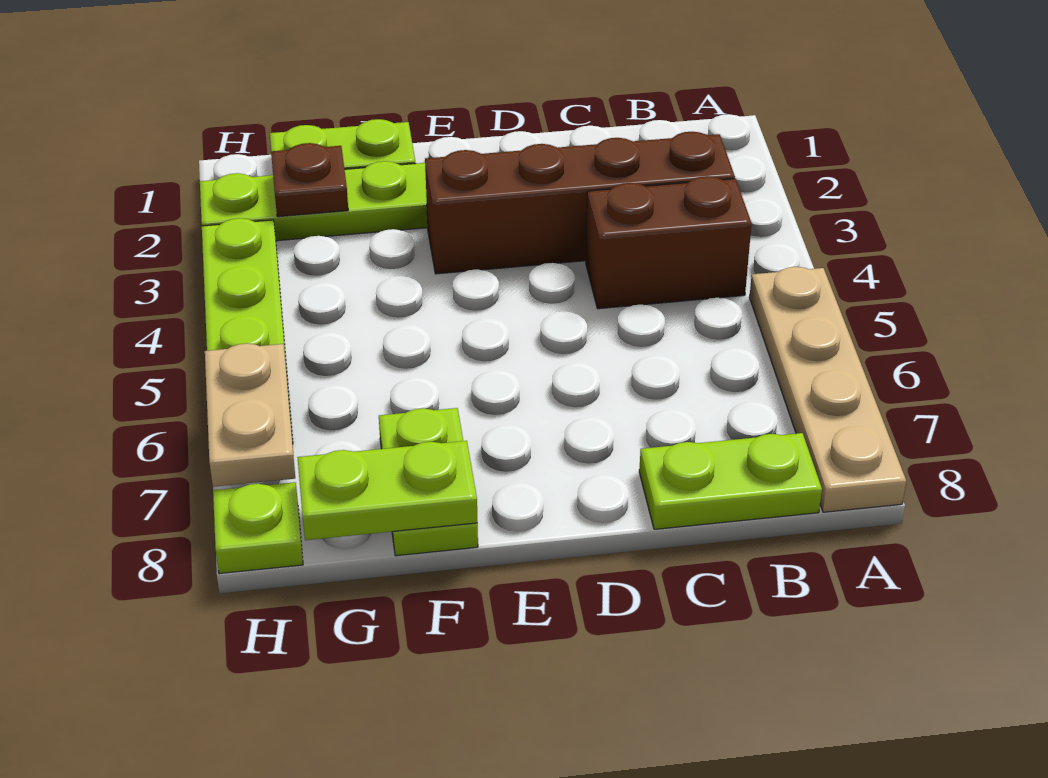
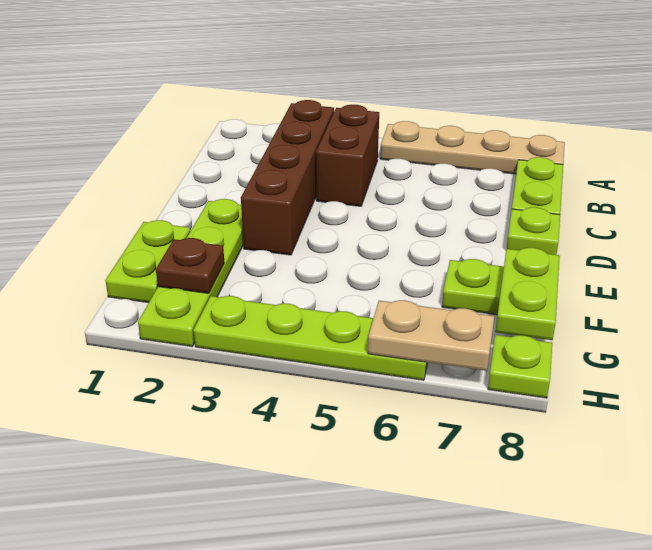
none -> lime plate D8 level 1

